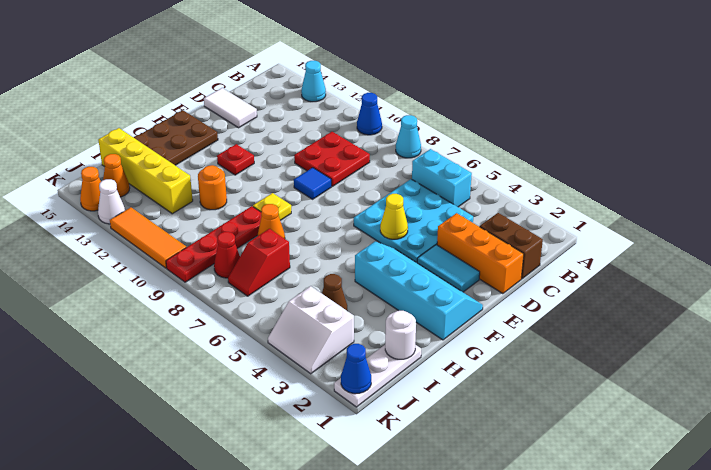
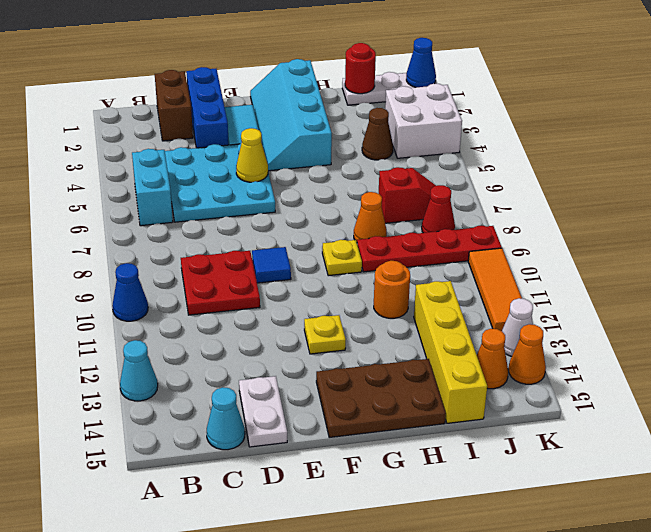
cyan cone A8 level 1 -> cyan cone C15 level 1
orange brick D1:D3 level 1 -> blue brick D1:D3 level 1
white tile D14:D15 level 1 -> white plate D14:D15 level 1
red plate F12 level 1 -> yellow plate F12 level 1
white round brick I1 level 2 -> red round brick I1 level 2
white slope J3:K4 level 1 top J -> white brick J3:K4 level 1

